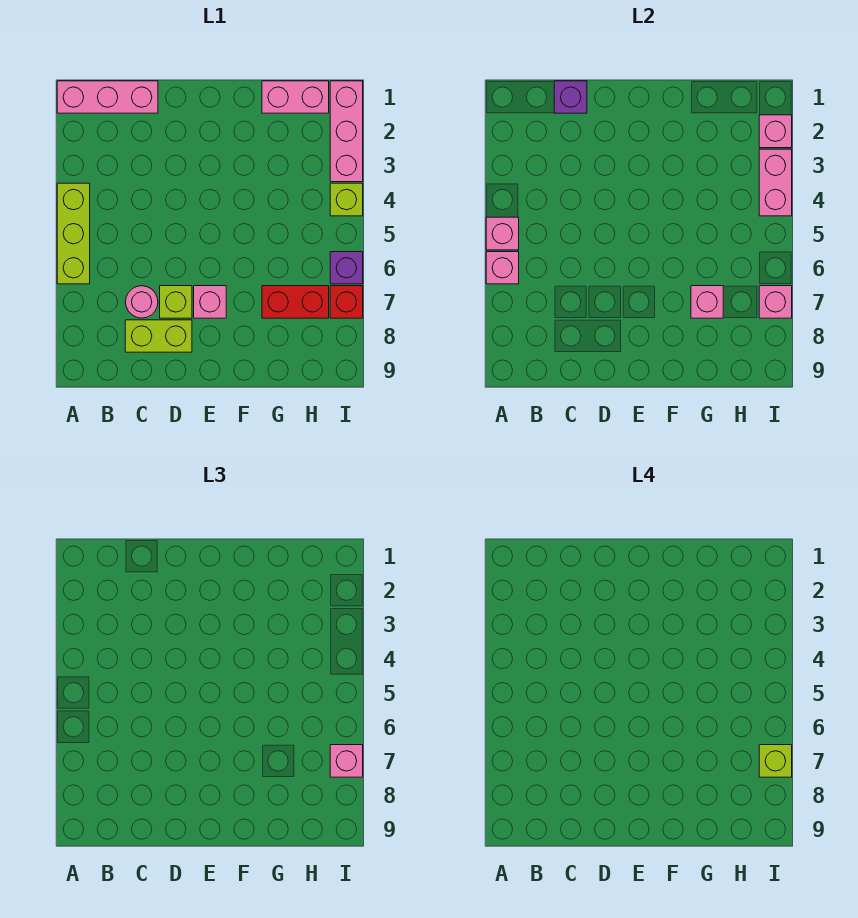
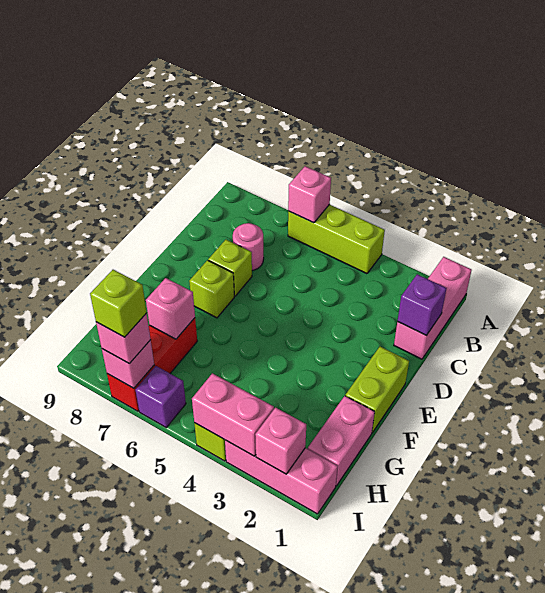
pink brick A5 level 2 -> none
lime brick C8:D8 level 1 -> lime brick E1:F1 level 1
pink brick E7 level 1 -> lime brick E7 level 1

